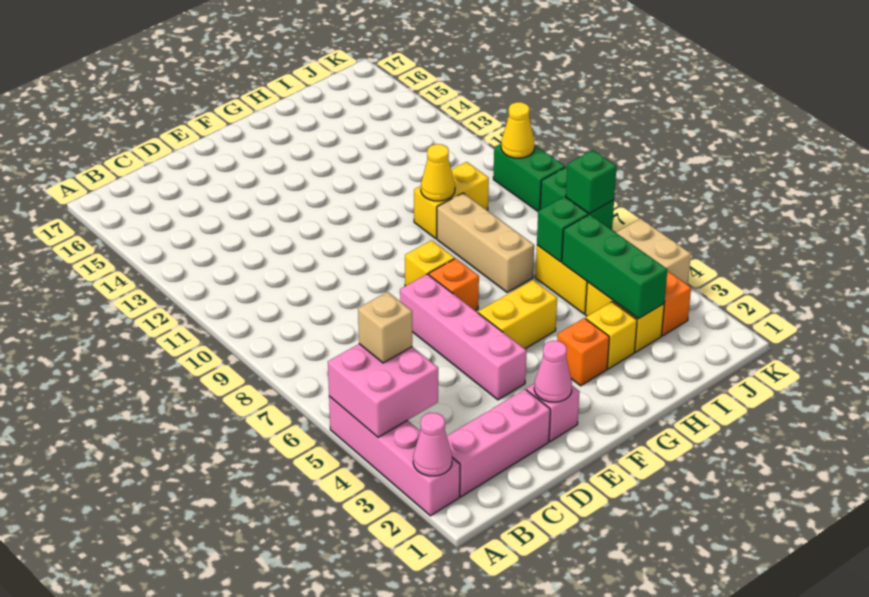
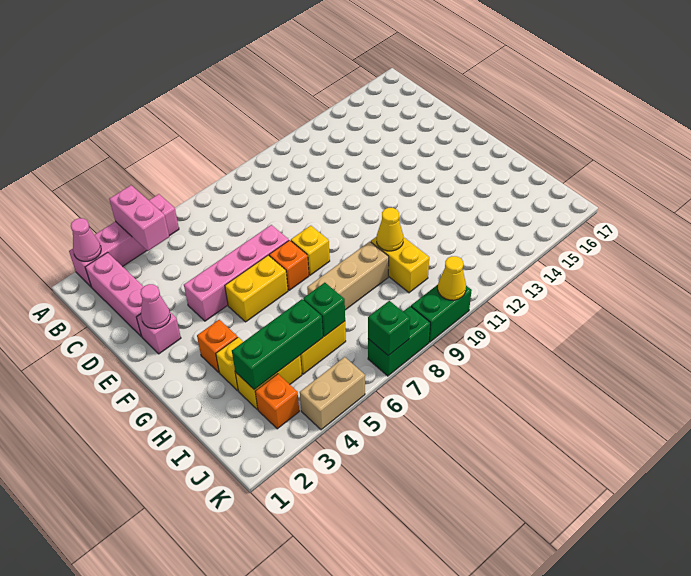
pink brick A4:B5 level 2 -> pink brick A4:B4 level 2
tan brick B5 level 3 -> none
yellow brick F5:G5 level 1 -> yellow brick F5:F6 level 1

